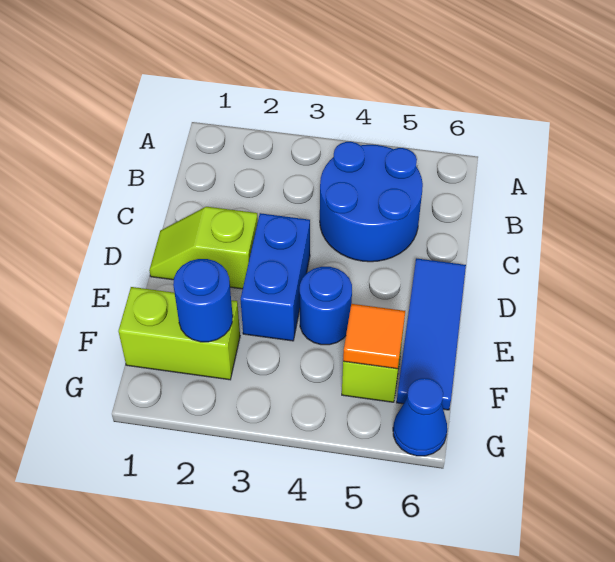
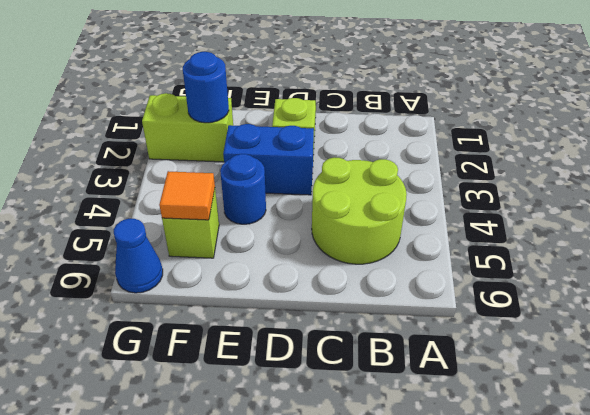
blue round brick B4:C5 level 1 -> lime round brick B4:C5 level 1
blue tile D6:F6 level 1 -> none
lime brick F1:F2 level 1 -> lime brick F2:G2 level 1

